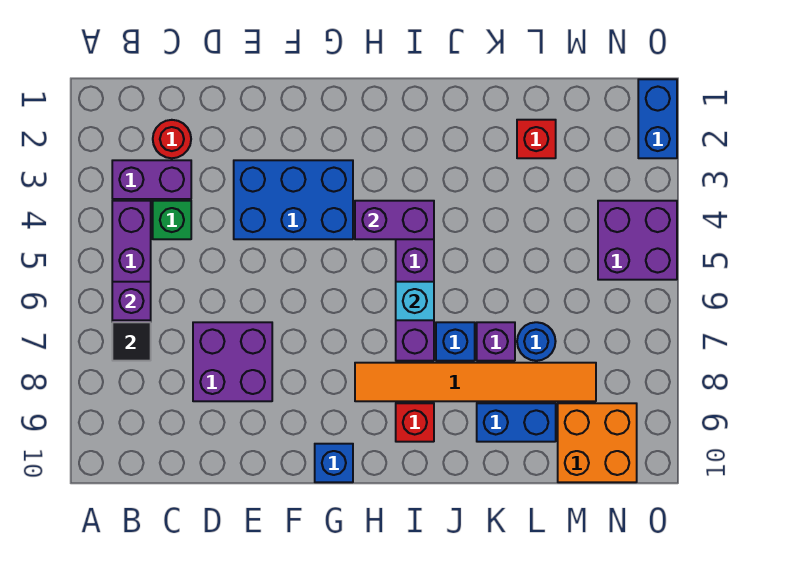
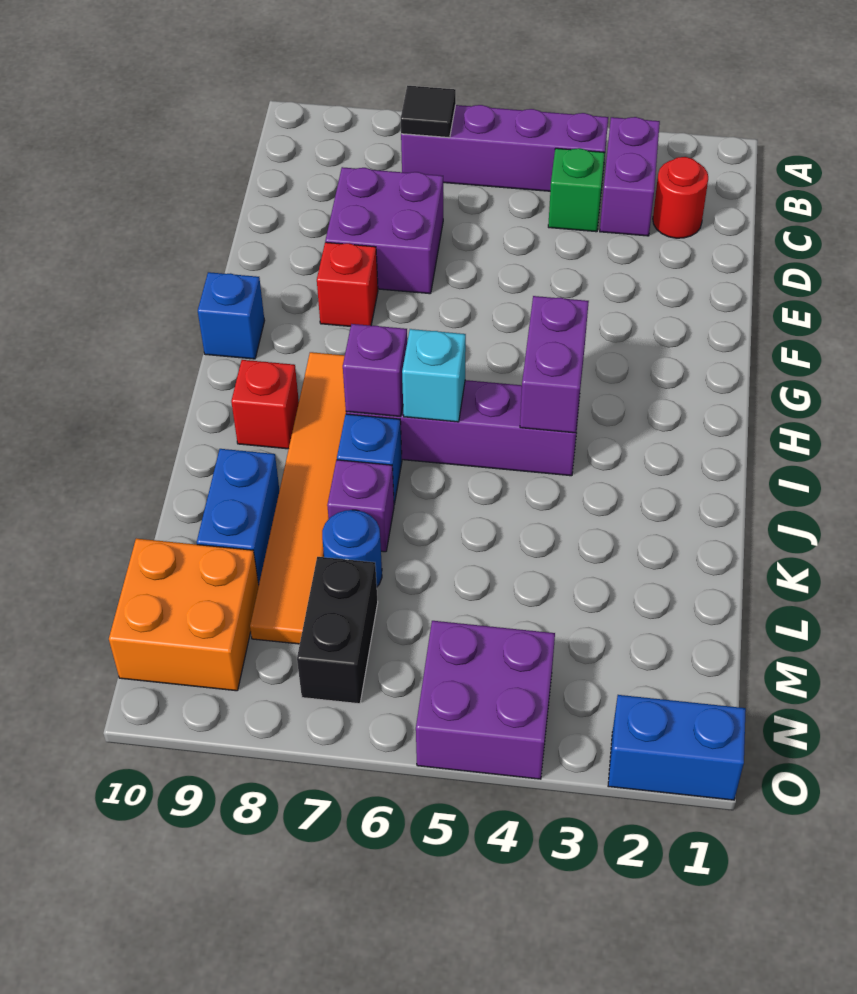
purple brick B6 level 2 -> purple brick I7 level 2
blue brick E3:G4 level 1 -> none
red brick L2 level 1 -> red brick F8 level 1
none -> black brick M7:N7 level 1

